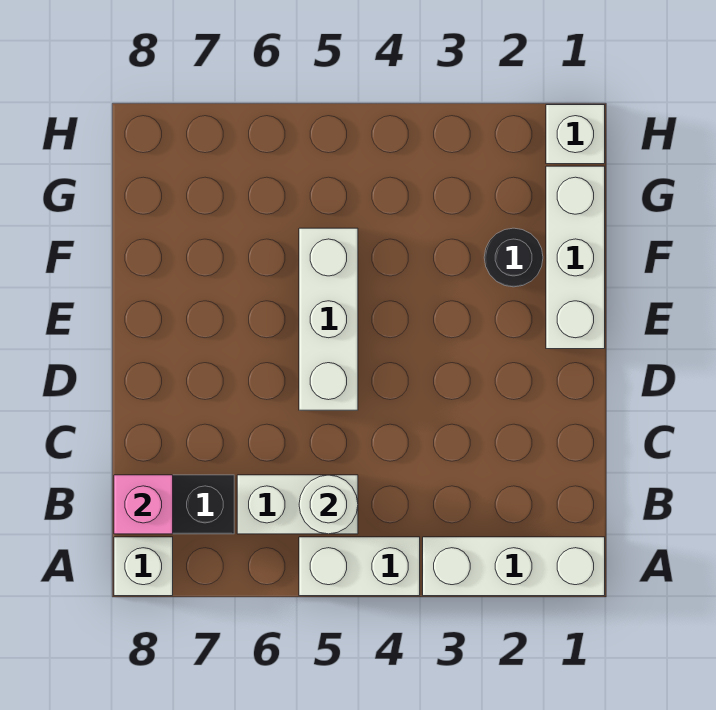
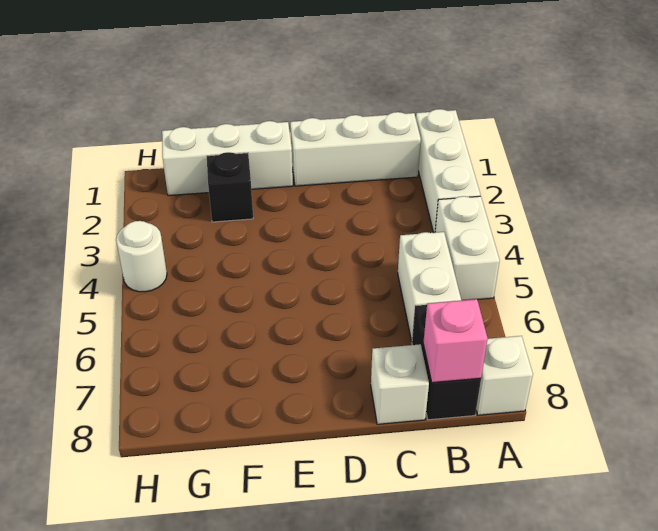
white round brick B5 level 2 -> white round brick H4 level 1
white brick D5:F5 level 1 -> white brick B1:D1 level 1
black round brick F2 level 1 -> black brick F2 level 1
white brick H1 level 1 -> white brick C8 level 1

